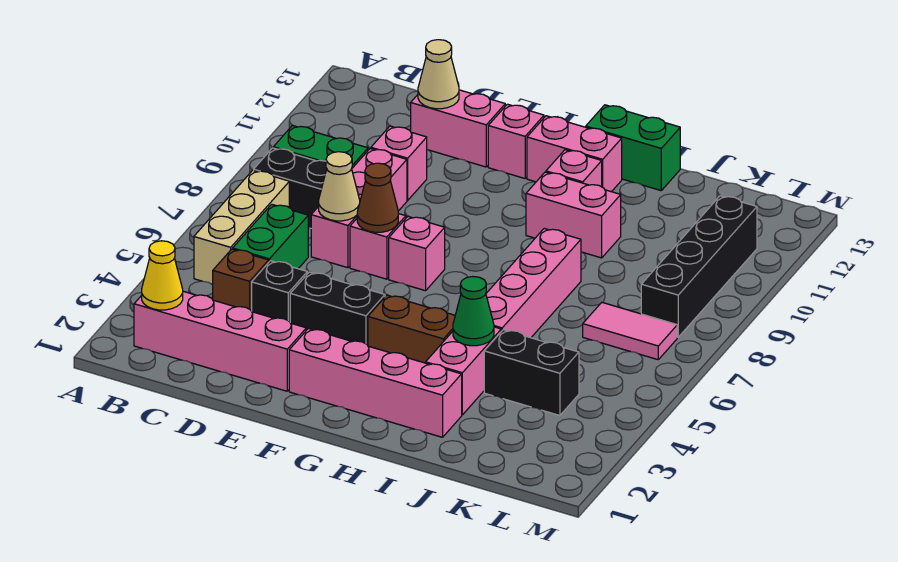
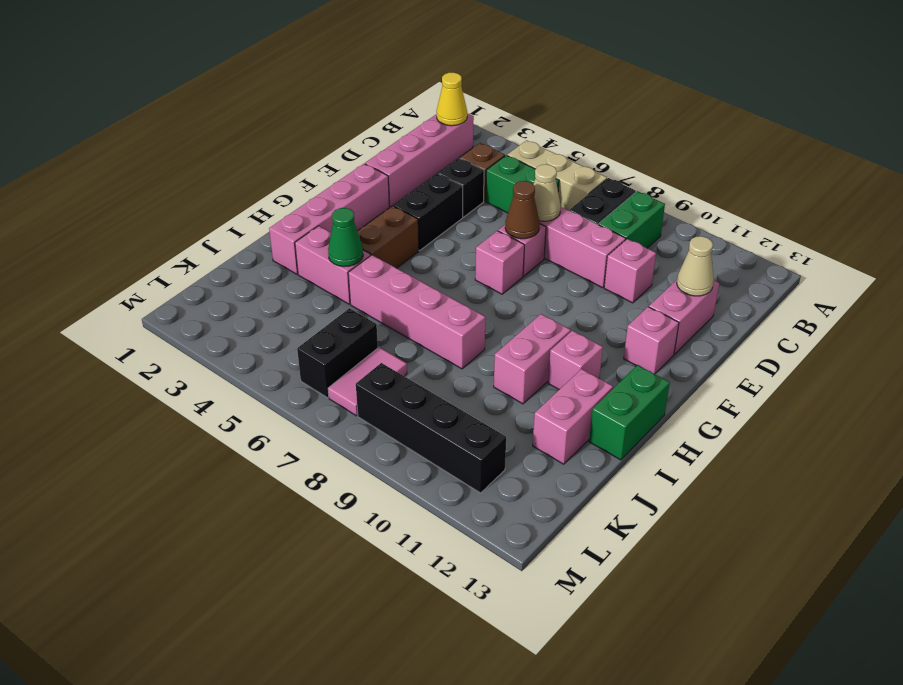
pink brick G12:H12 level 1 -> pink brick I12:J12 level 1
black brick J4:K4 level 1 -> black brick K6:L6 level 1

